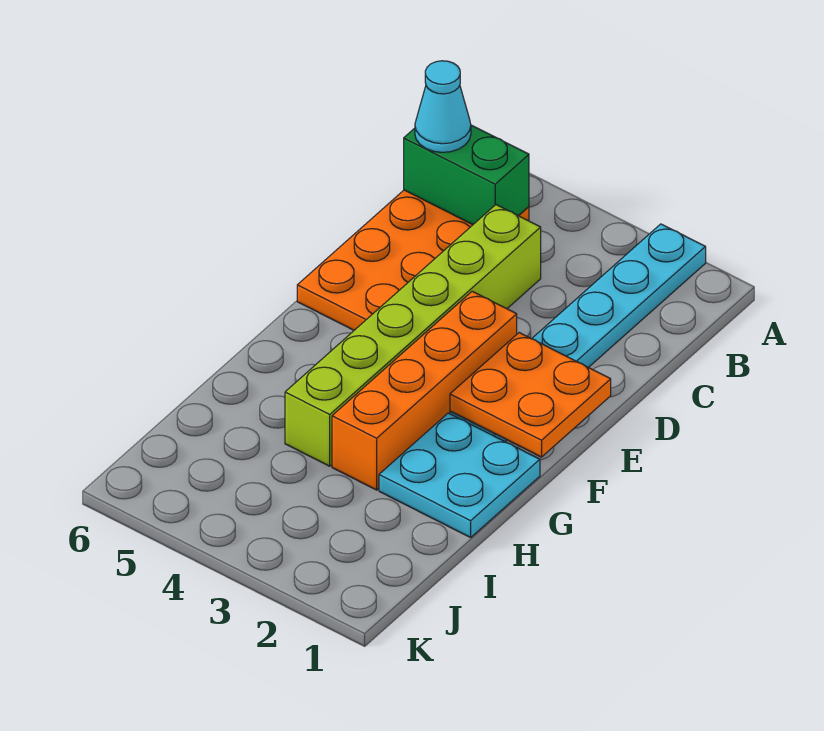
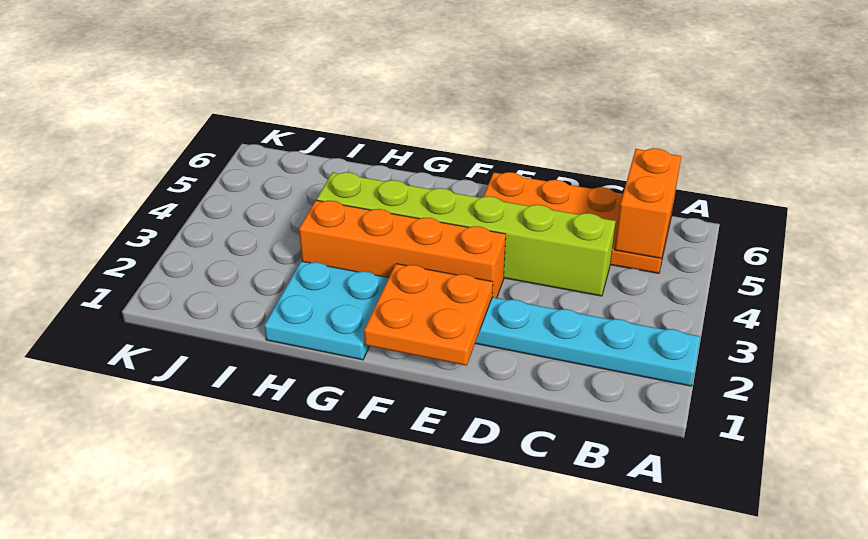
green brick B5:B6 level 2 -> orange brick B5:B6 level 2
cyan cone B6 level 3 -> none

